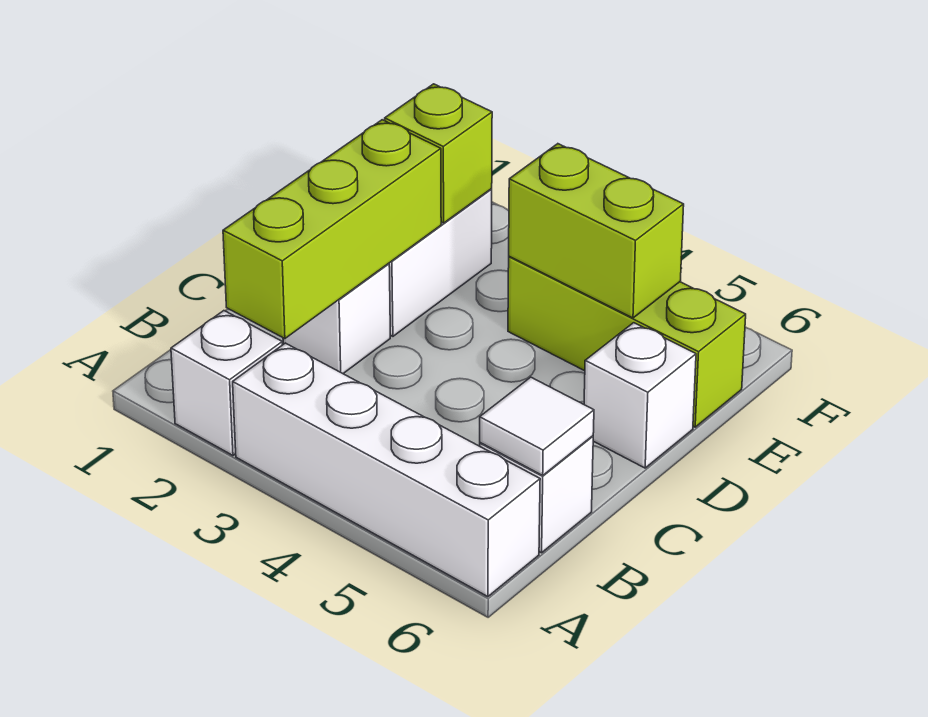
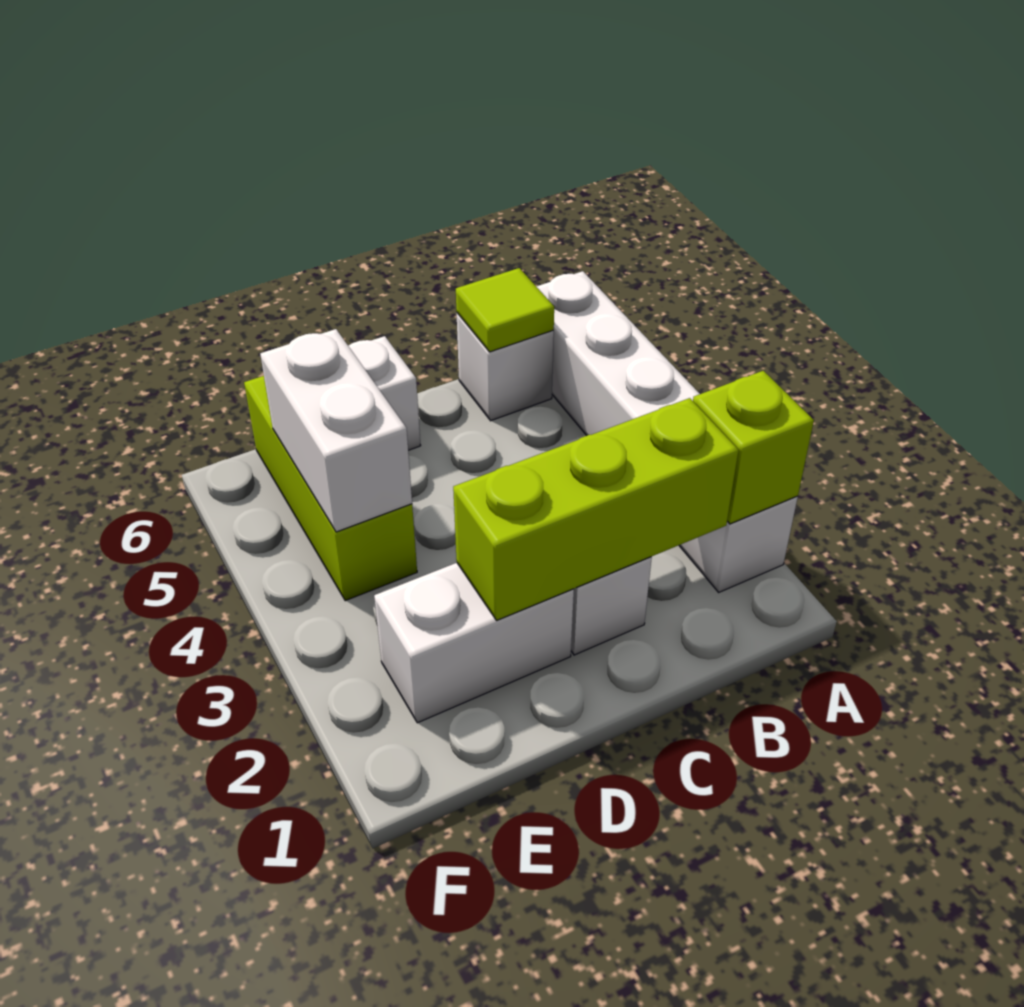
white tile B6 level 2 -> lime tile B6 level 2
lime brick E2 level 2 -> lime brick A2 level 2
lime brick E4:E5 level 2 -> white brick E4:E5 level 2

